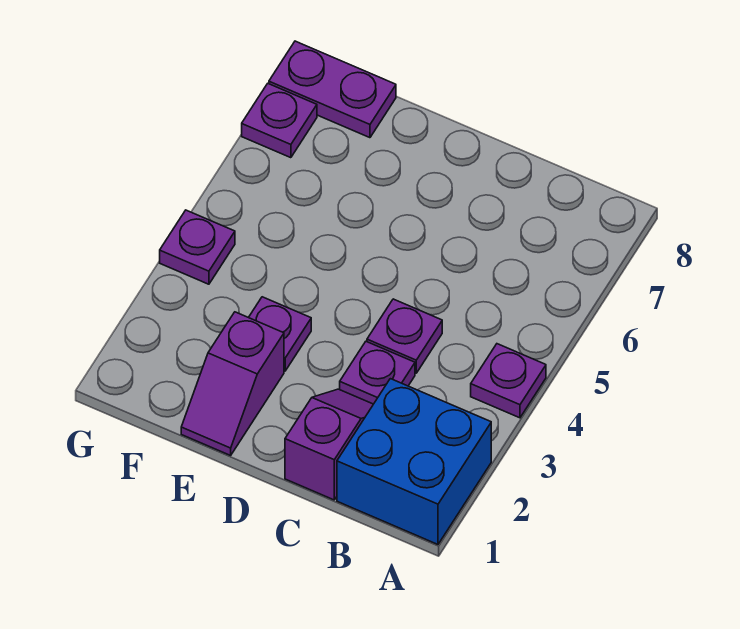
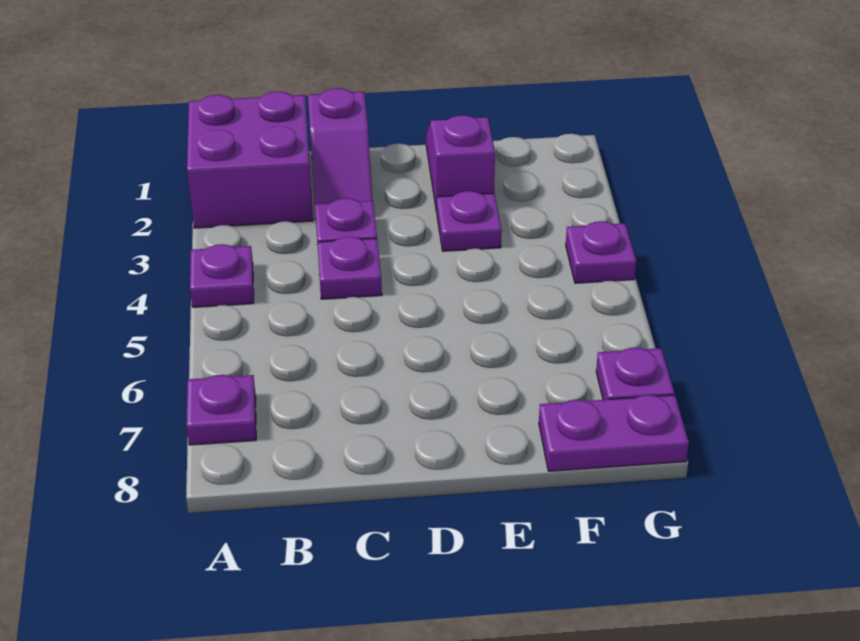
blue brick A1:B2 level 1 -> purple brick A1:B2 level 1
none -> purple plate A7 level 1

